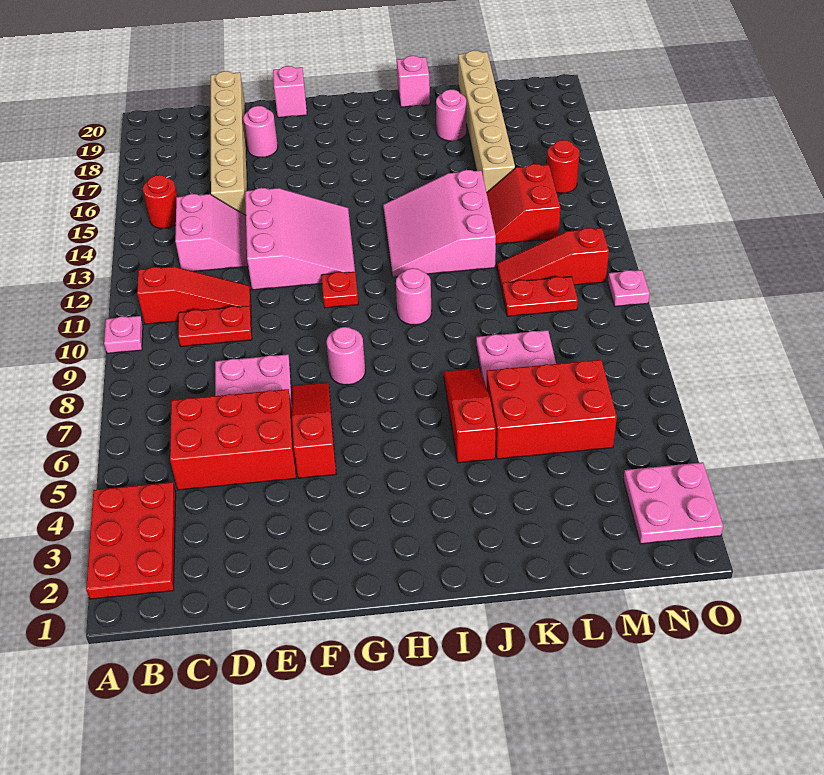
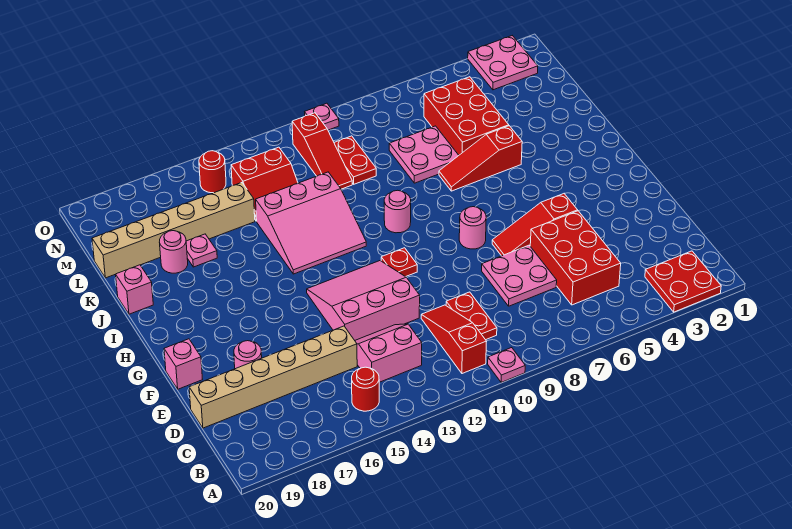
red plate A2:B4 level 1 -> red plate A2:B3 level 1
none -> pink plate K17 level 1

